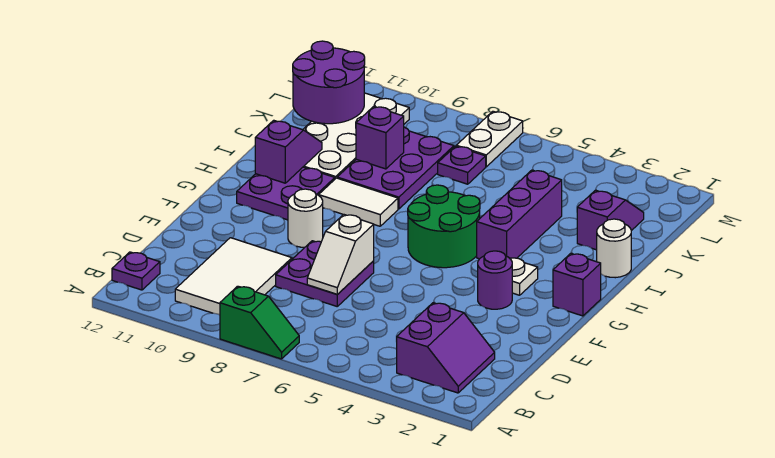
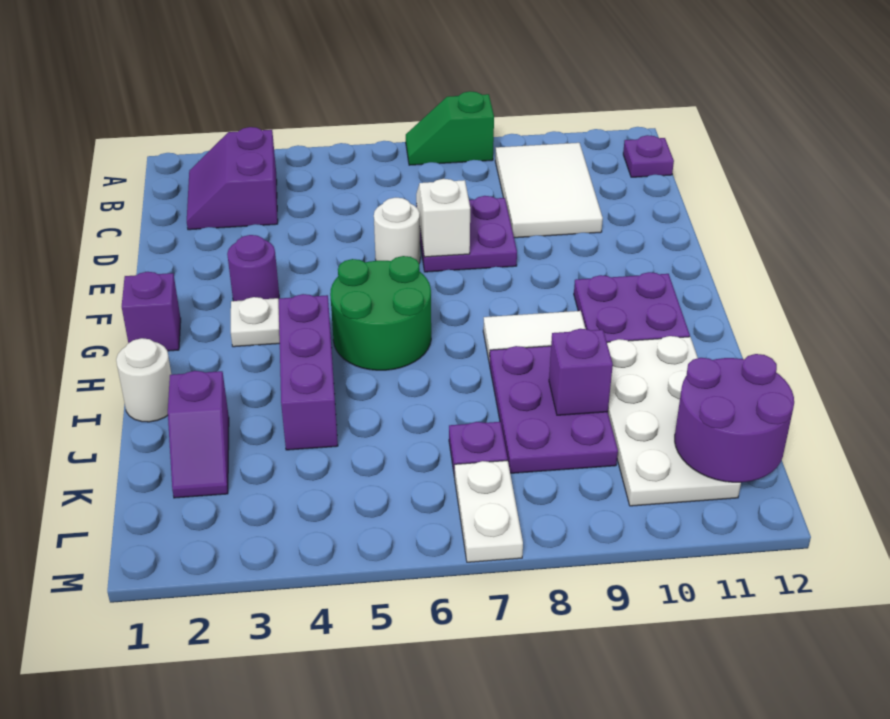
white round brick F9 level 1 -> white round brick E6 level 1
purple slope H11:I11 level 2 top H -> none

